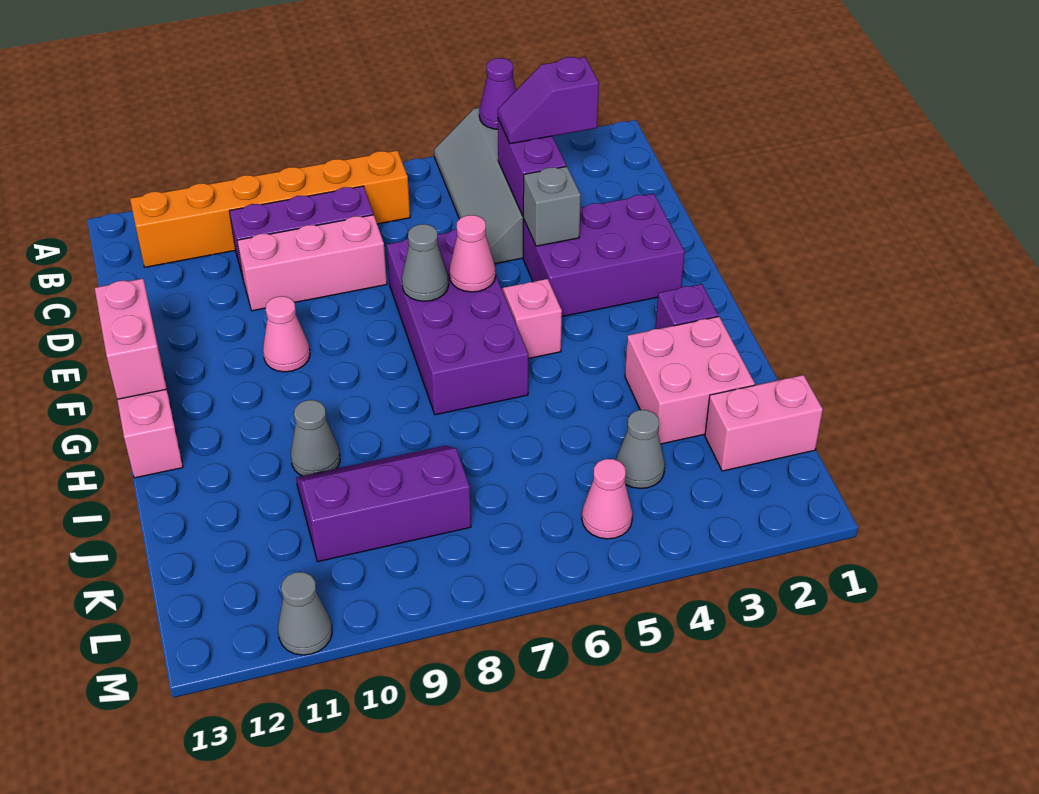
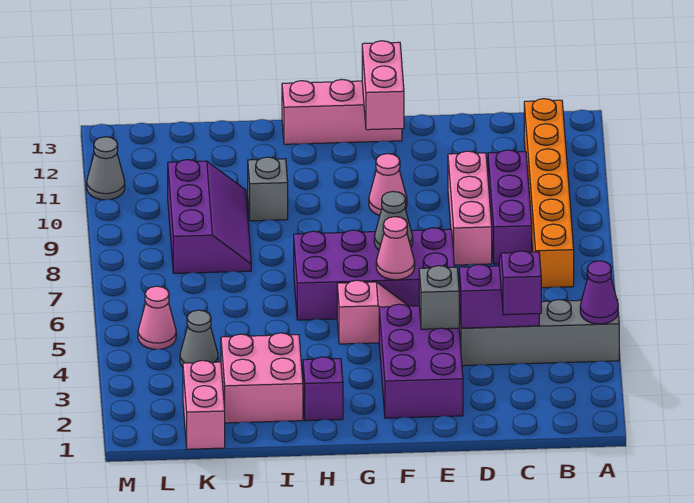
pink brick F13:G13 level 2 -> pink brick F12:F13 level 2
grey cone I10 level 1 -> grey brick I10 level 1

